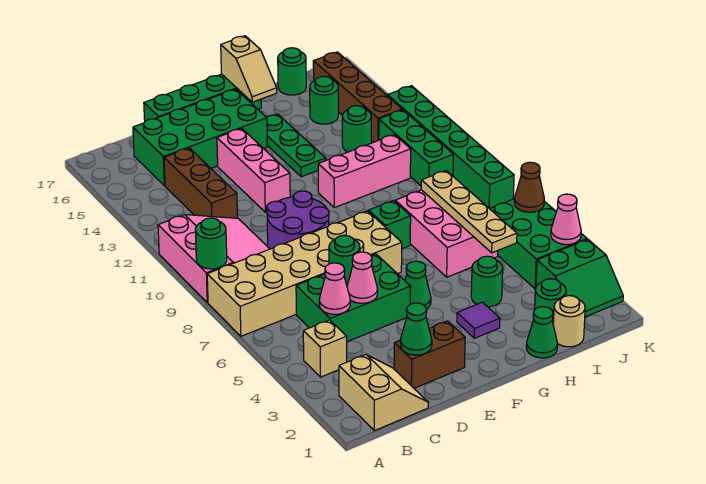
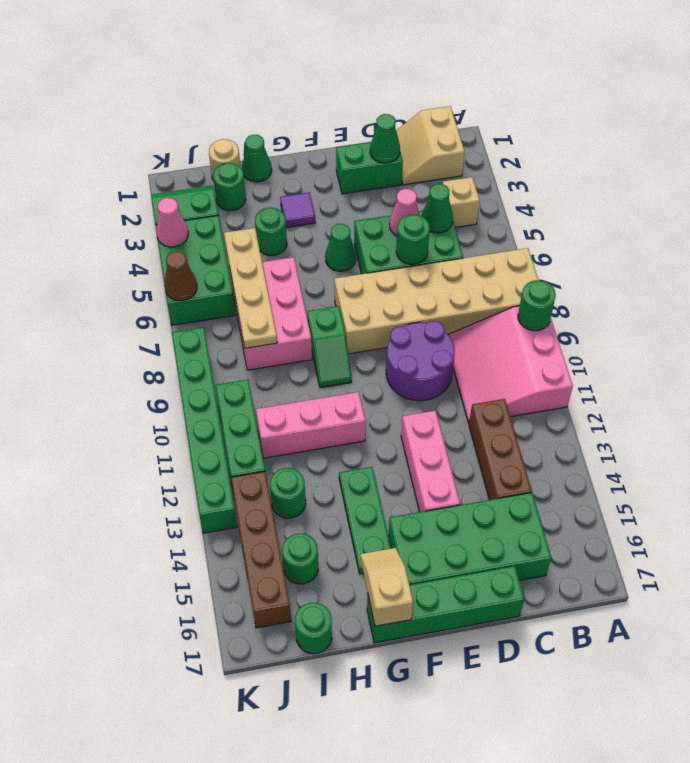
pink cone C5 level 2 -> green cone C5 level 2
brown brick D2:E2 level 1 -> green brick D2:E2 level 1

